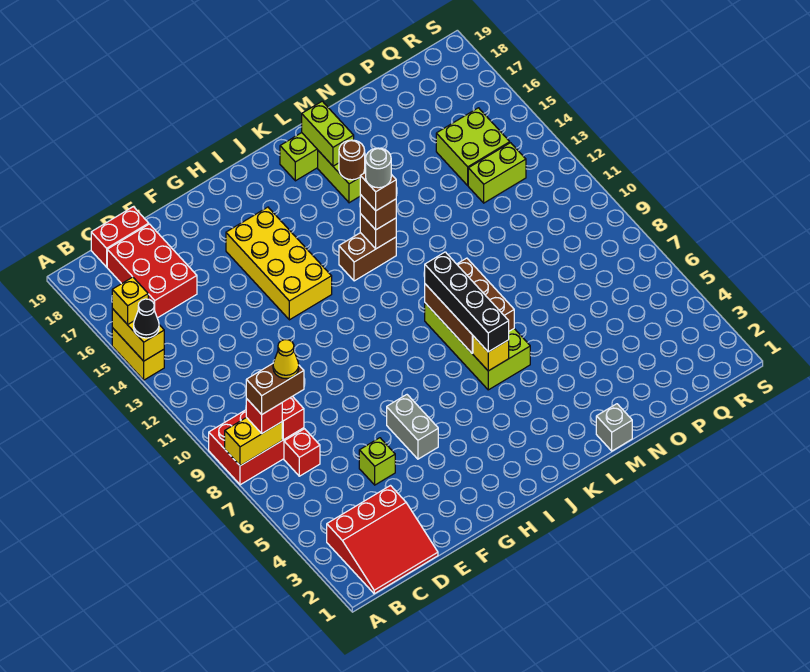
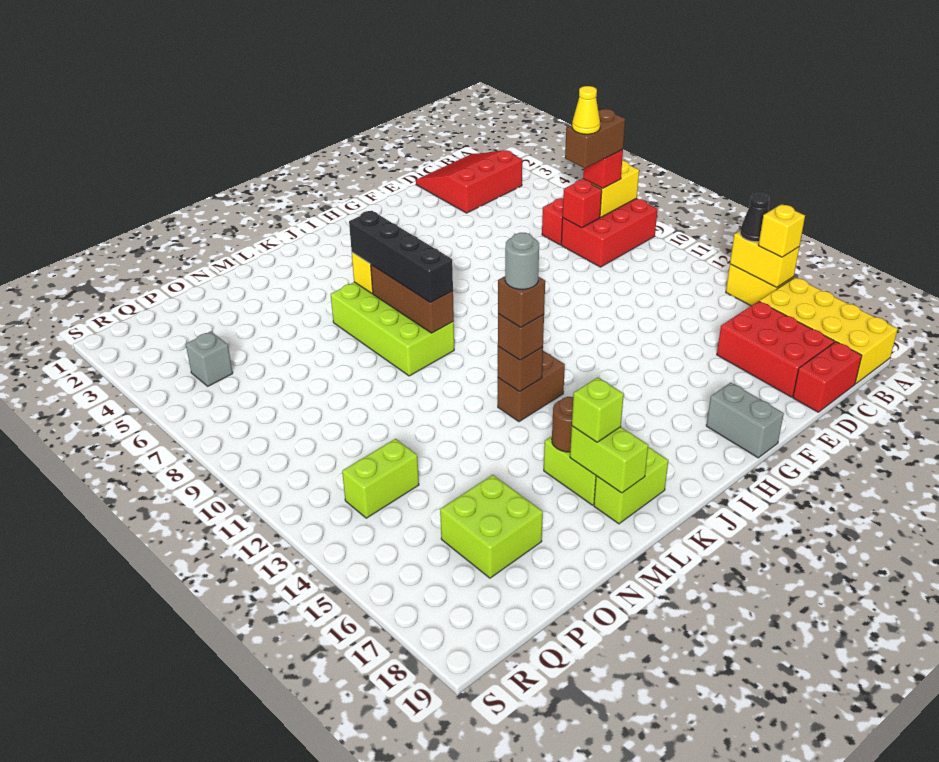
lime brick E5 level 1 -> lime brick L17 level 3
grey brick G5:G6 level 1 -> grey brick G18:G19 level 1
yellow brick G13:H16 level 1 -> yellow brick A16:B19 level 1
brown brick K7:L9 level 2 -> brown brick K7:K9 level 2
grey brick M1 level 1 -> grey brick Q5 level 1
lime brick P14:Q15 level 1 -> lime brick O16:P17 level 1

